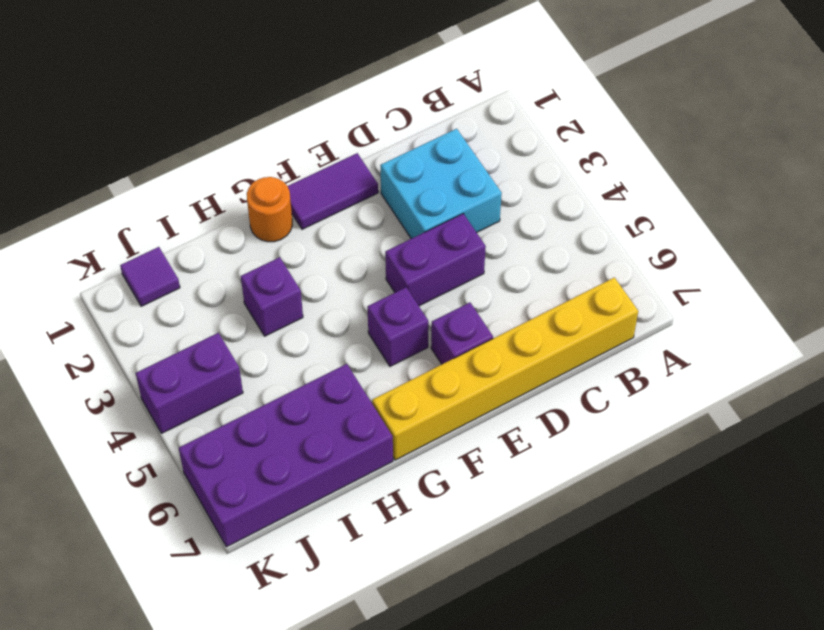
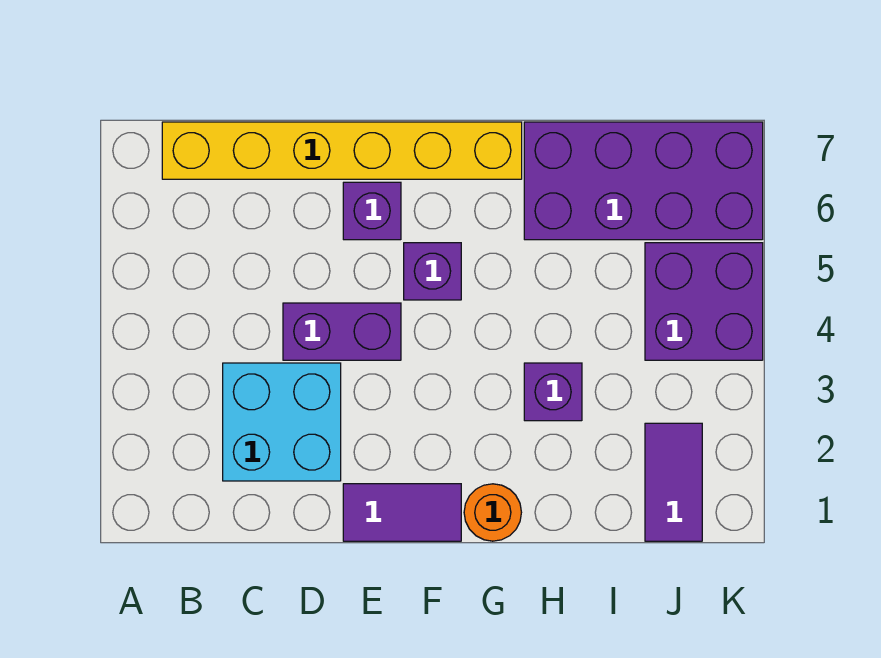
purple tile J1 level 1 -> purple tile J1:J2 level 1
purple brick J4:K4 level 1 -> purple brick J4:K5 level 1

